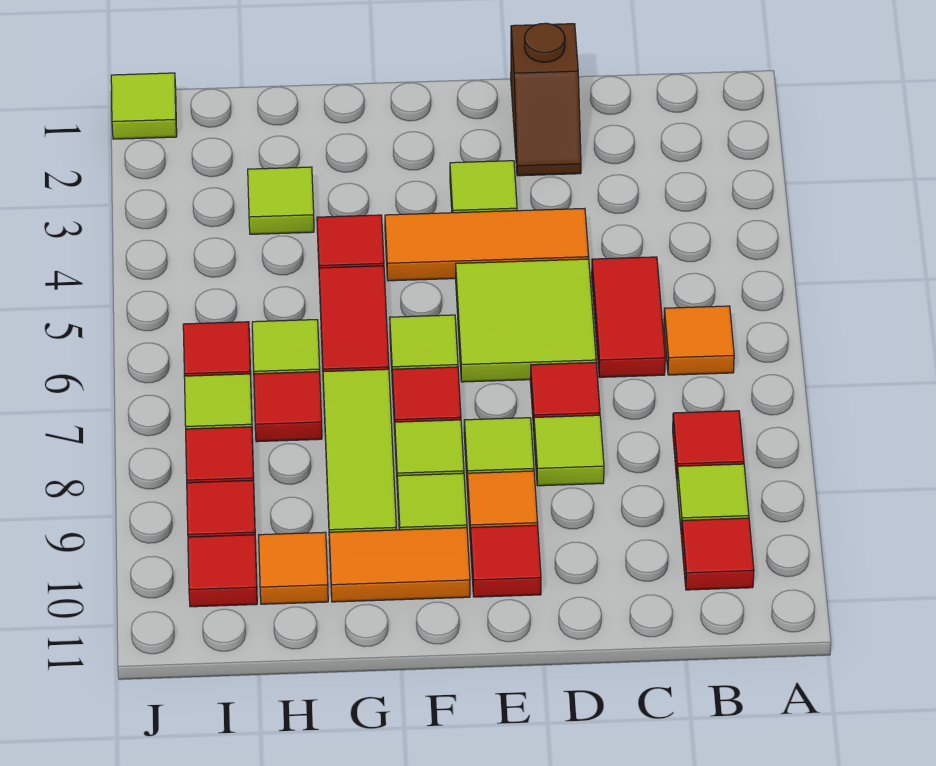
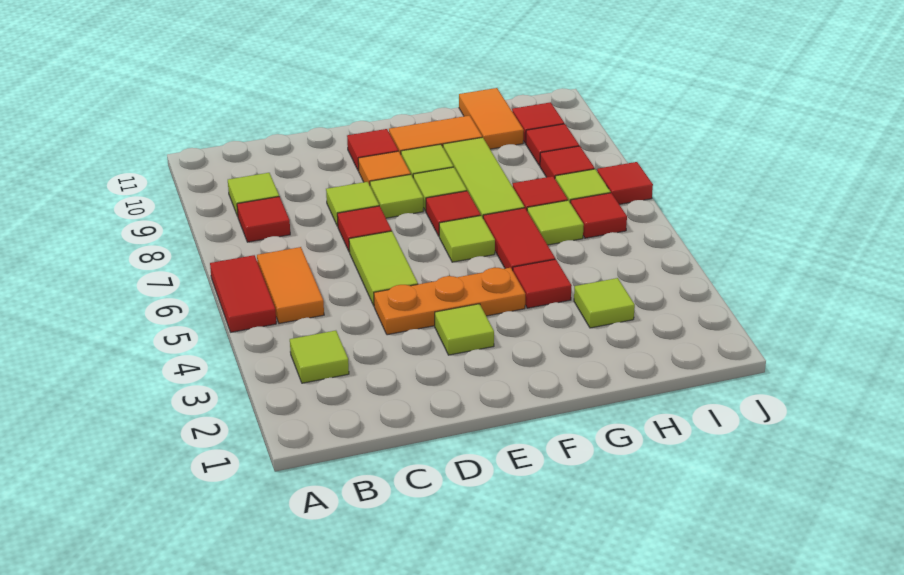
orange tile B6 level 1 -> orange tile B5:B6 level 1
red tile B10 level 1 -> red tile J7 level 1
red tile C5:C6 level 1 -> red tile A5:A6 level 1
brown slope D1:D2 level 1 top 1 -> none
orange tile D4:F4 level 1 -> orange plate D4:F4 level 1
lime tile D5:E6 level 1 -> lime tile D5:D6 level 1
orange tile H10 level 1 -> orange tile H10:H11 level 1
lime tile J1 level 1 -> lime tile B3 level 1

